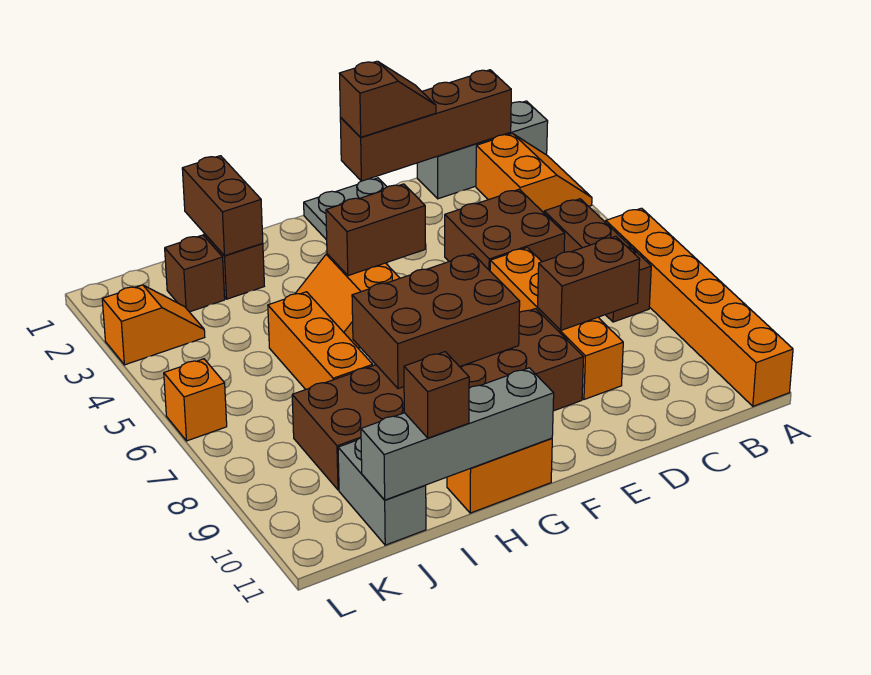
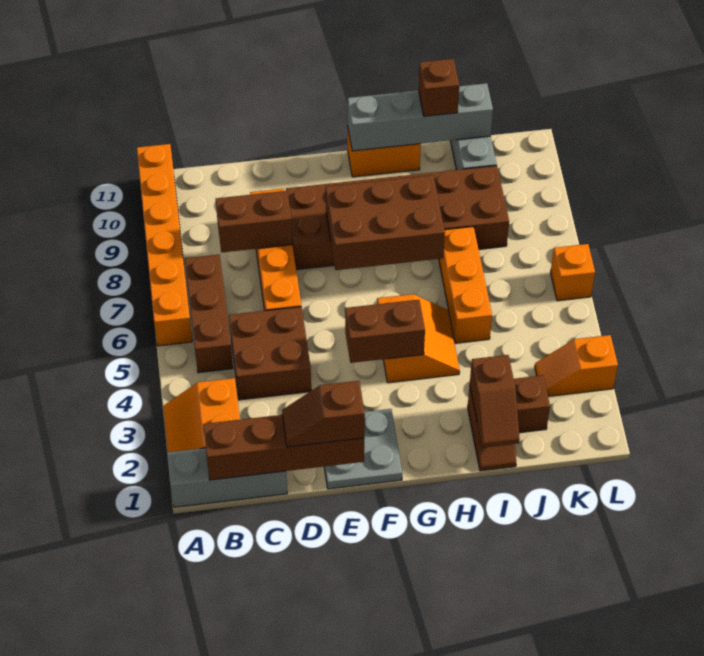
brown brick I1:I2 level 2 -> brown slope I1:I2 level 2 top 2

